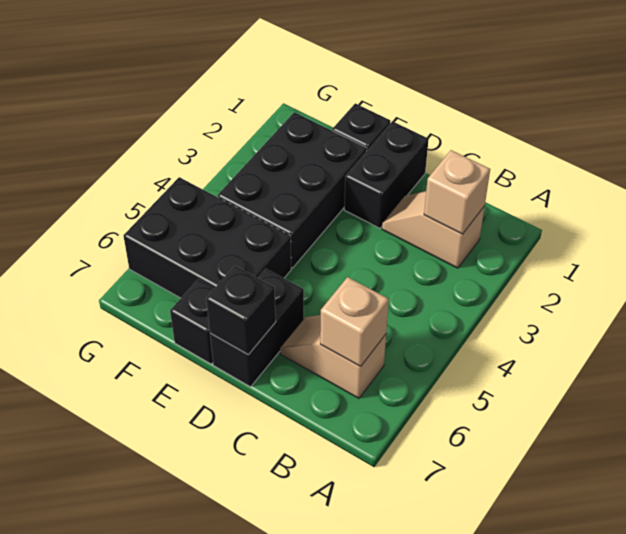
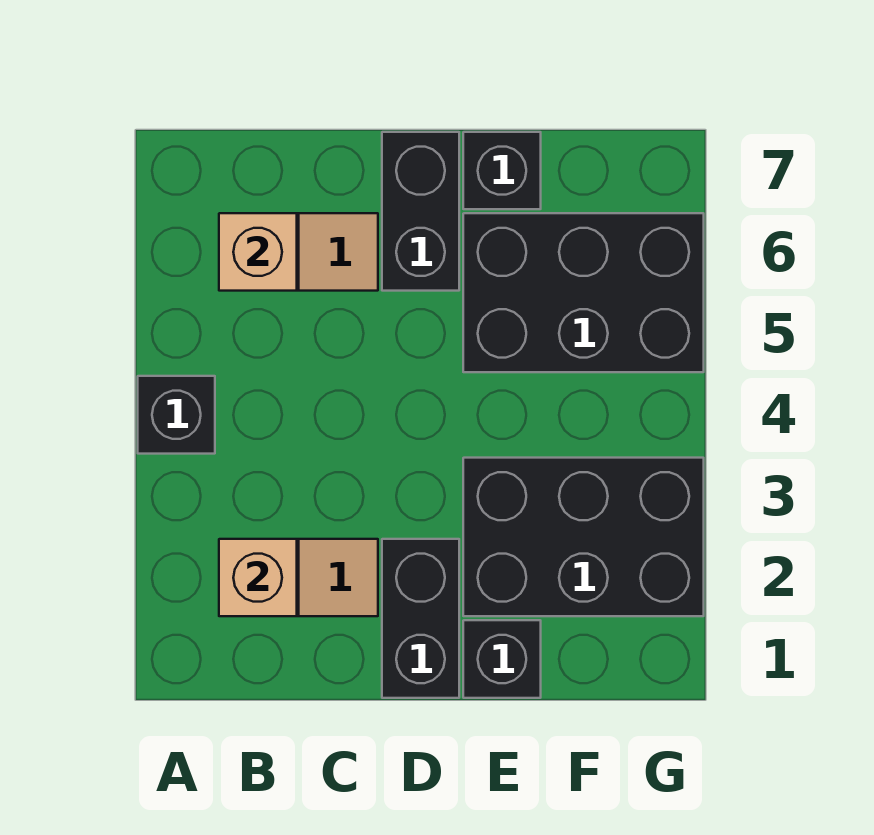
black brick D7 level 2 -> black brick A4 level 1
black brick E2:F4 level 1 -> black brick E2:G3 level 1

